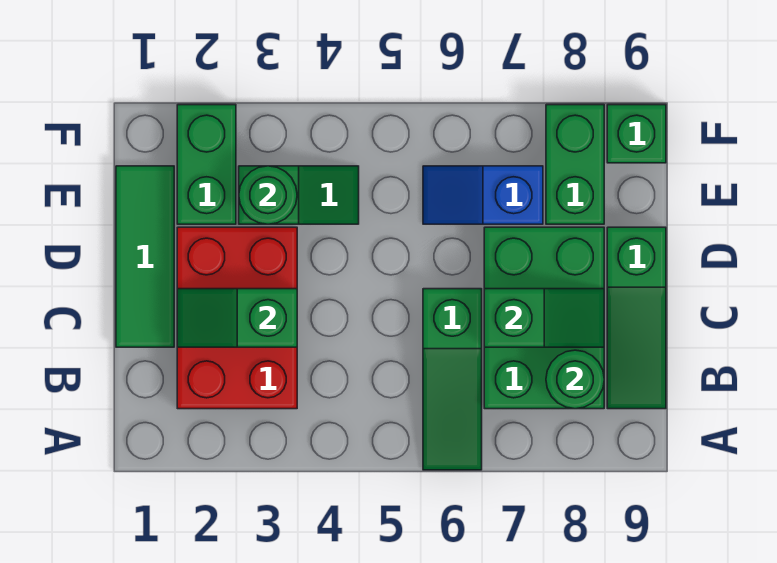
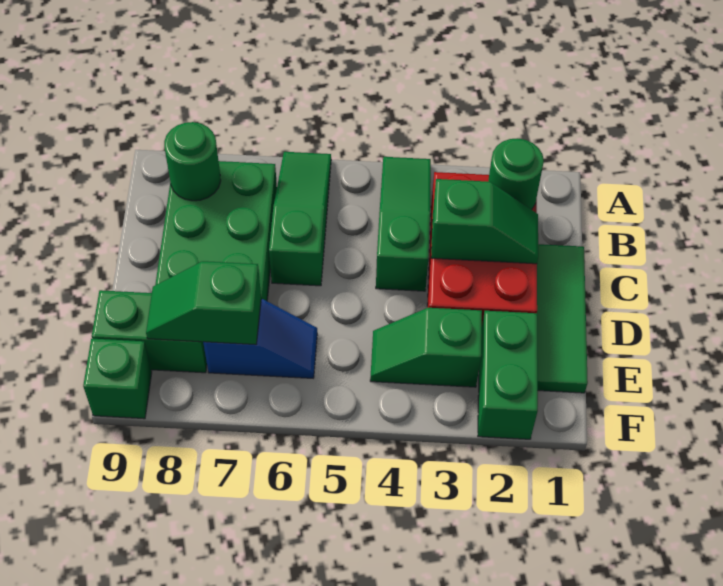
green slope B9:D9 level 1 top D -> green slope A4:C4 level 1 top C
green slope C7:C8 level 2 top 7 -> green slope E7:E8 level 2 top 7
green round brick E3 level 2 -> green round brick B2 level 2
green brick E8:F8 level 1 -> green brick E8:E9 level 1

